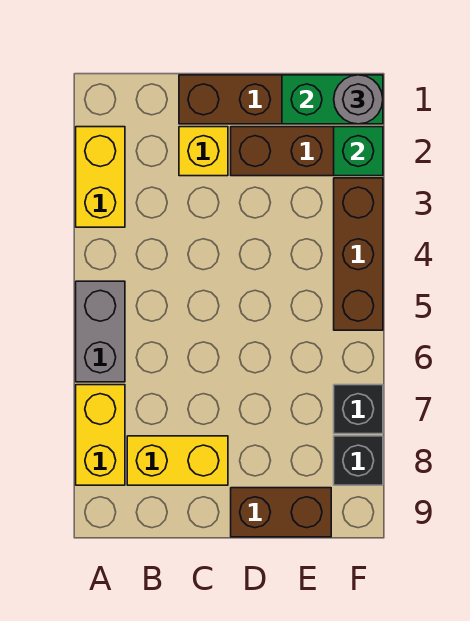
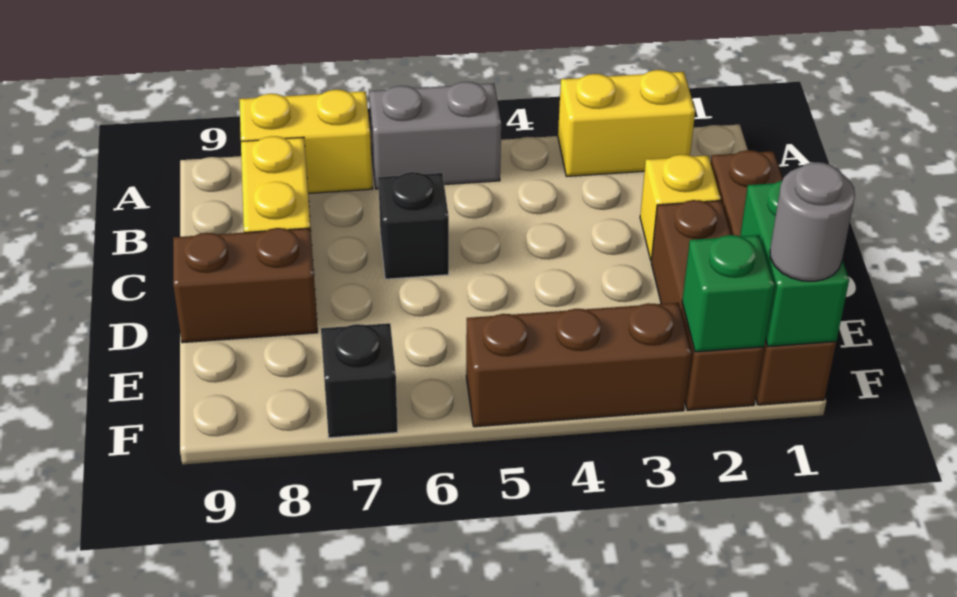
brown brick D9:E9 level 1 -> brown brick D8:D9 level 1
black brick F8 level 1 -> black brick C6 level 1

